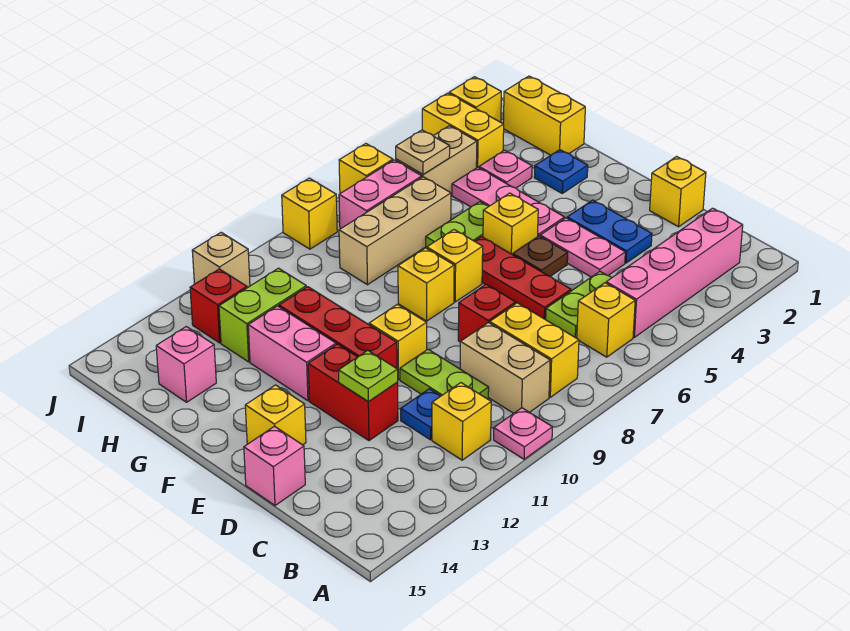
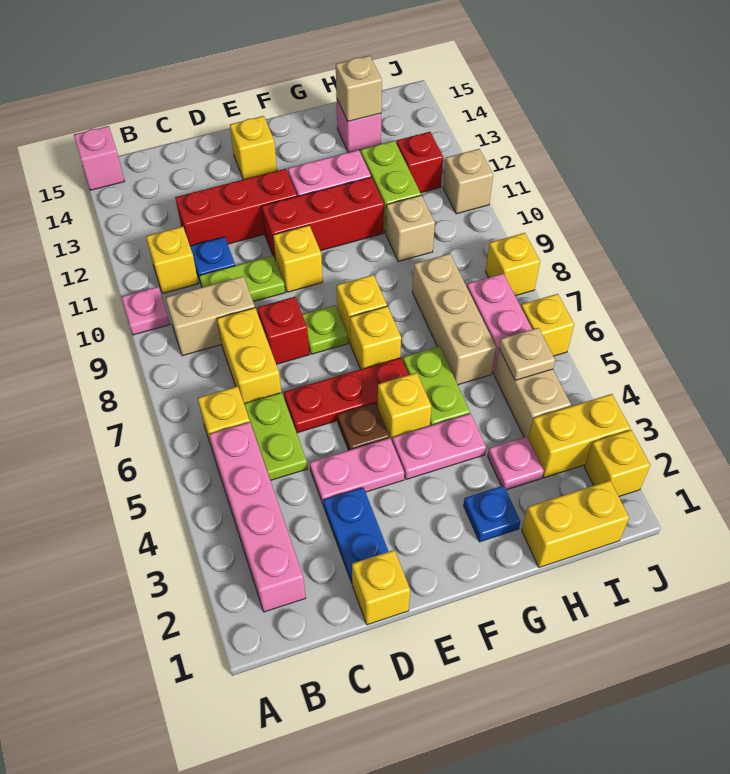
yellow brick B8:C8 level 1 -> yellow brick C7:C8 level 1
blue plate D3:E3 level 1 -> blue plate D2:D3 level 1
red brick D12:E12 level 1 -> red brick C12:E12 level 1
lime plate D12 level 2 -> lime plate E8 level 1
pink brick D15 level 1 -> pink brick A15 level 1
pink plate F4:H4 level 1 -> pink plate F4:G4 level 1
none -> tan brick H10 level 1
none -> tan brick H14 level 2

